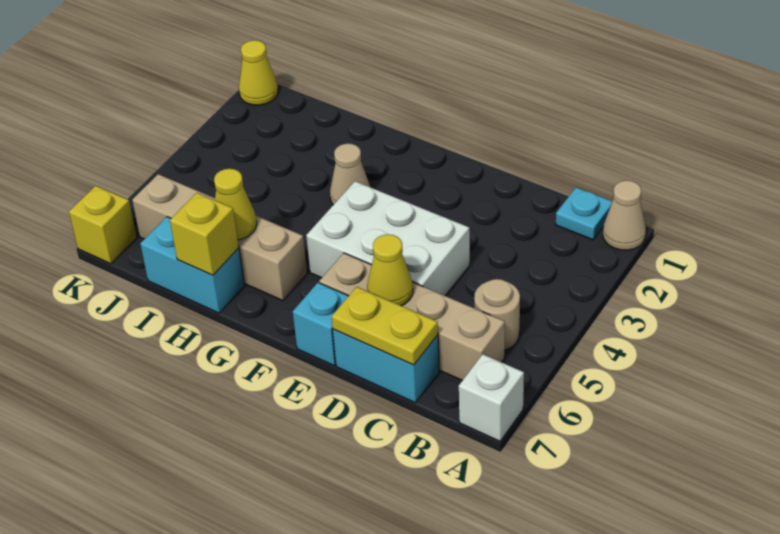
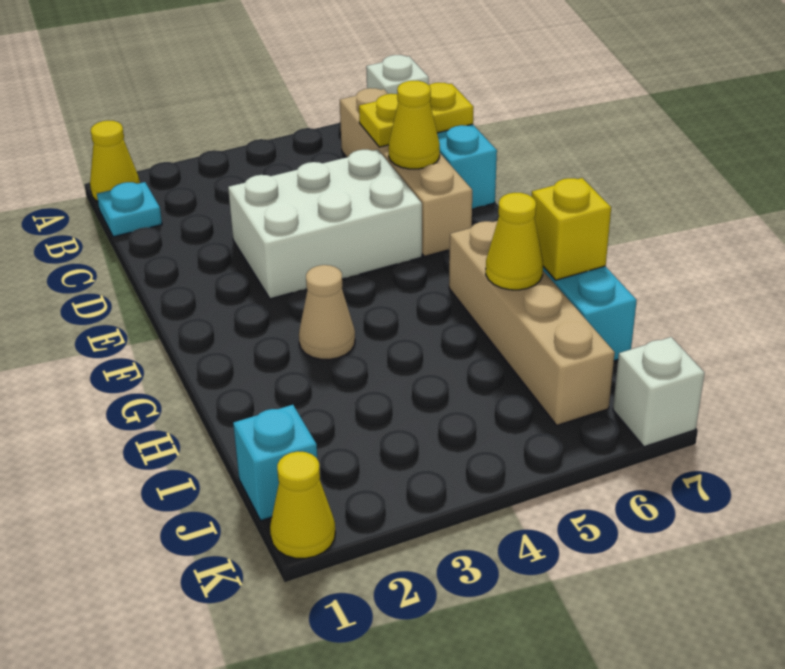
tan cone A1 level 1 -> yellow cone A1 level 1
tan round brick B5 level 1 -> none
yellow plate C7:D7 level 2 -> yellow plate C6:C7 level 2
white brick D4:F5 level 1 -> white brick D3:E5 level 1
cyan brick E7 level 1 -> cyan brick J1 level 1
yellow brick K7 level 1 -> white brick K7 level 1

